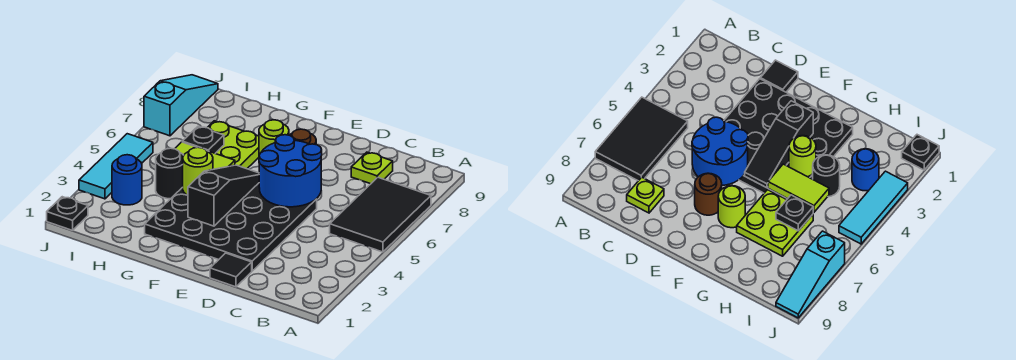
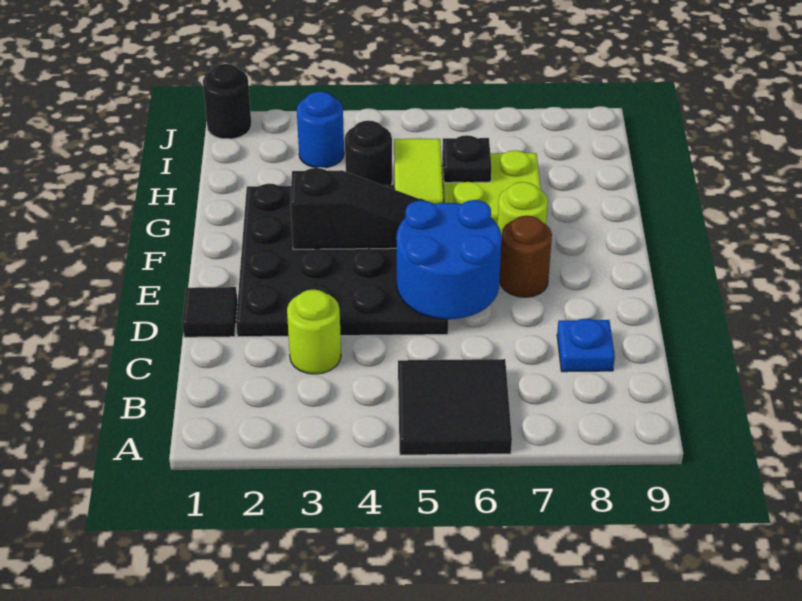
black tile A5:B7 level 1 -> black tile A5:B6 level 1
lime plate C8 level 1 -> blue plate C8 level 1
lime round brick G4 level 2 -> lime round brick C3 level 1
black plate J1 level 1 -> black round brick J1 level 1
cyan tile J3:J5 level 1 -> none
cyan slope J7:J9 level 1 top 7 -> none

